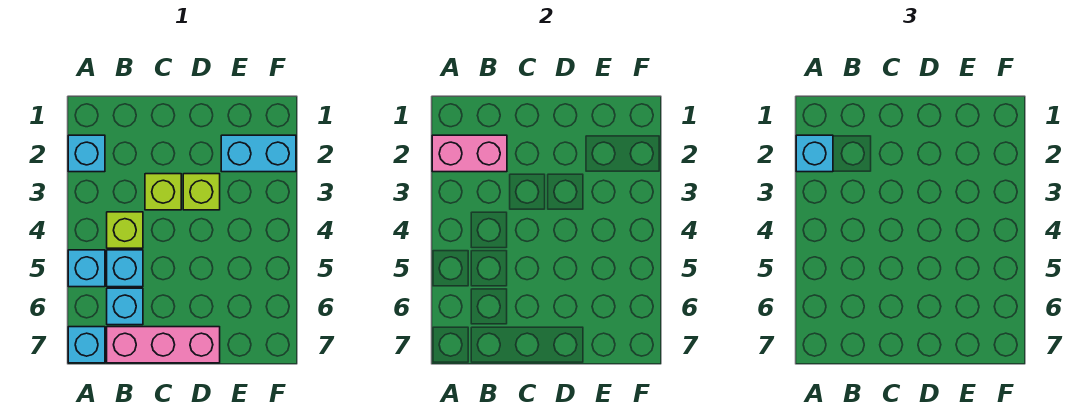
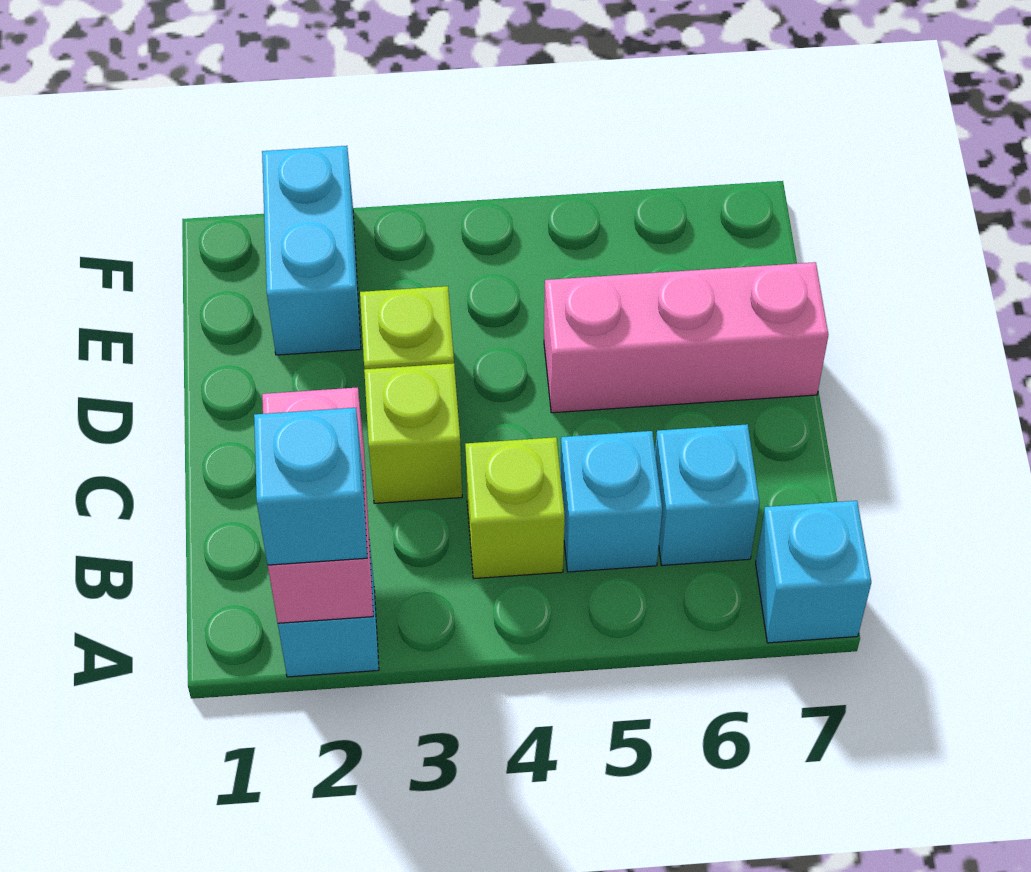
cyan brick A5 level 1 -> none
pink brick B7:D7 level 1 -> pink brick D5:D7 level 1

